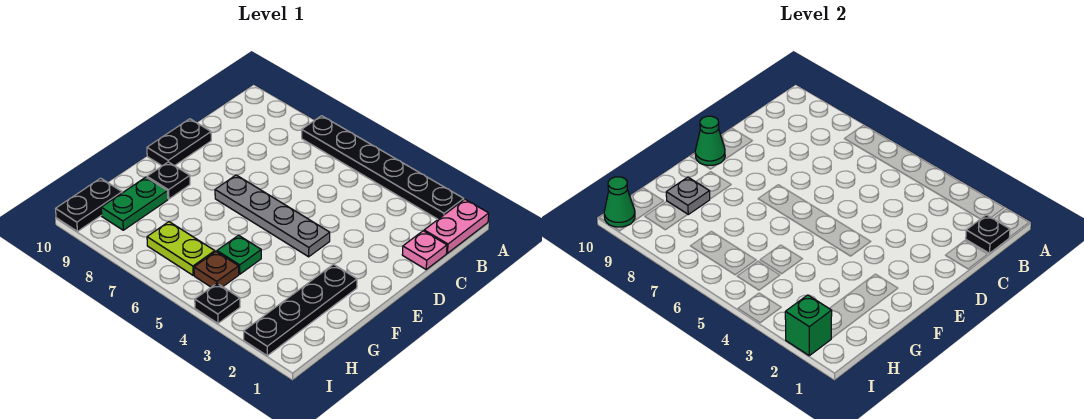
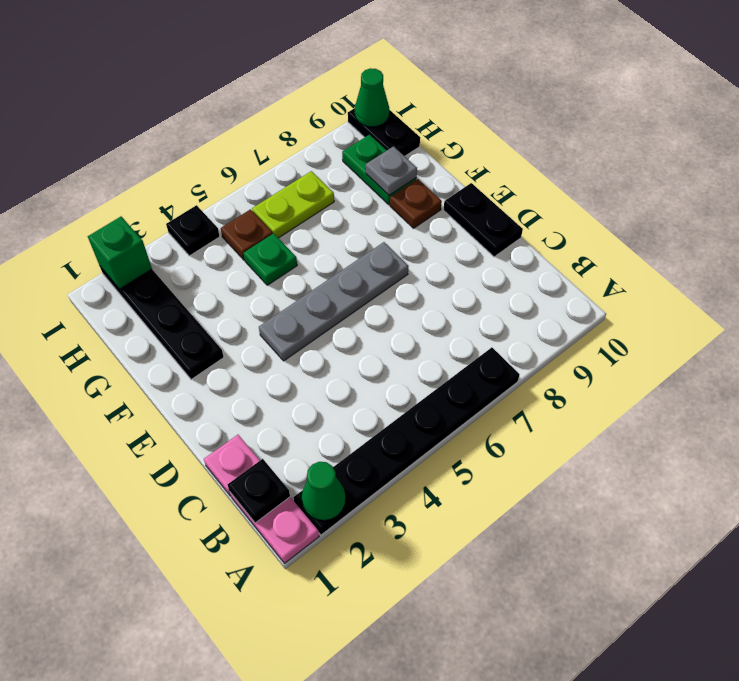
green cone E10 level 2 -> green cone A2 level 2
black plate F9 level 1 -> brown plate F9 level 1

